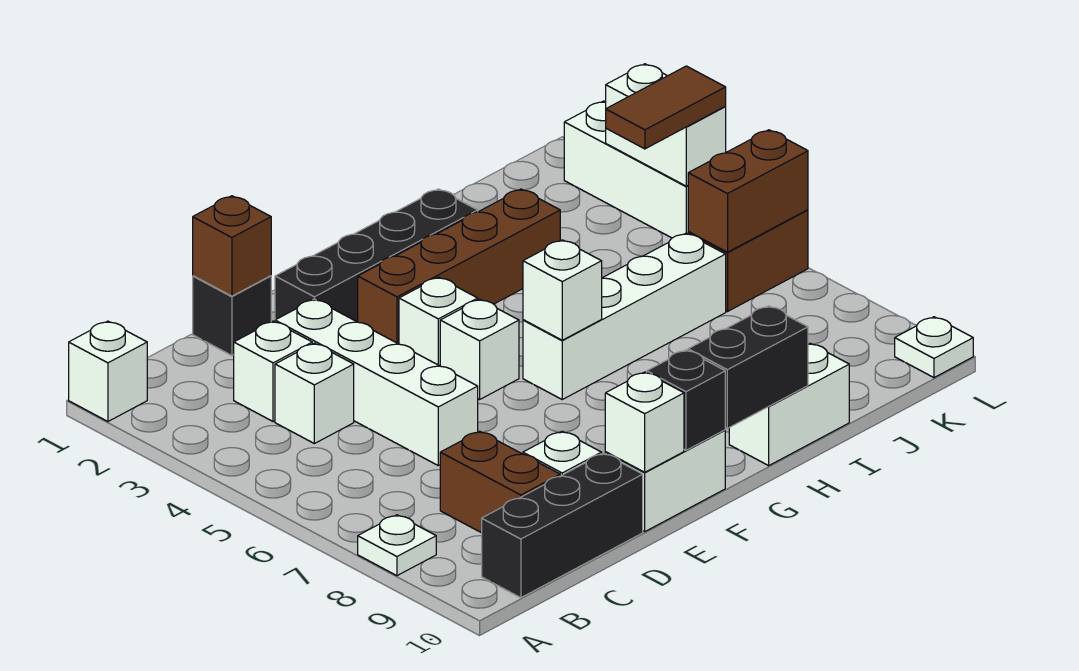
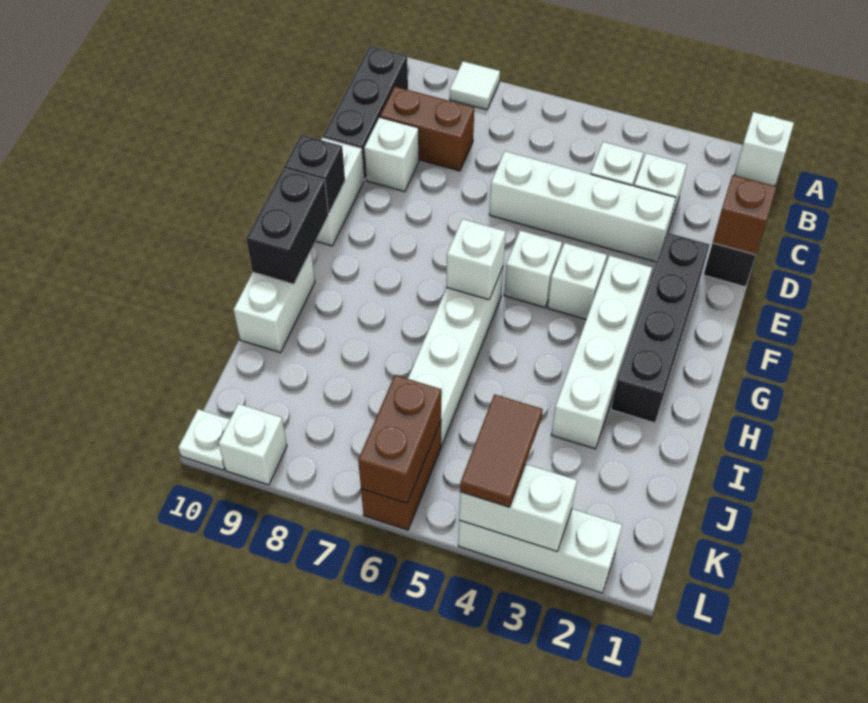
white plate A8 level 1 -> white tile A8 level 1
white brick E10 level 2 -> white brick L9 level 1
brown brick F3:I3 level 1 -> white brick F3:I3 level 1

